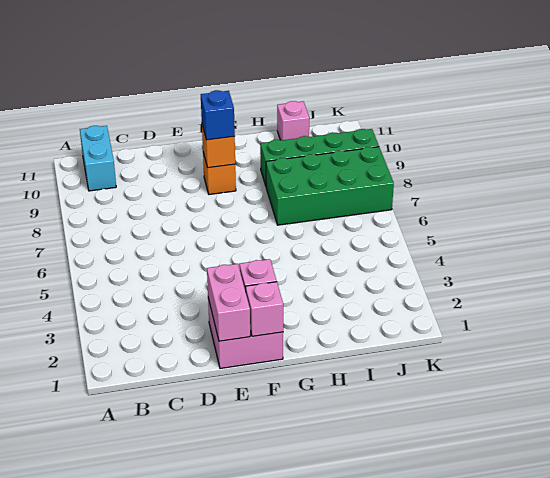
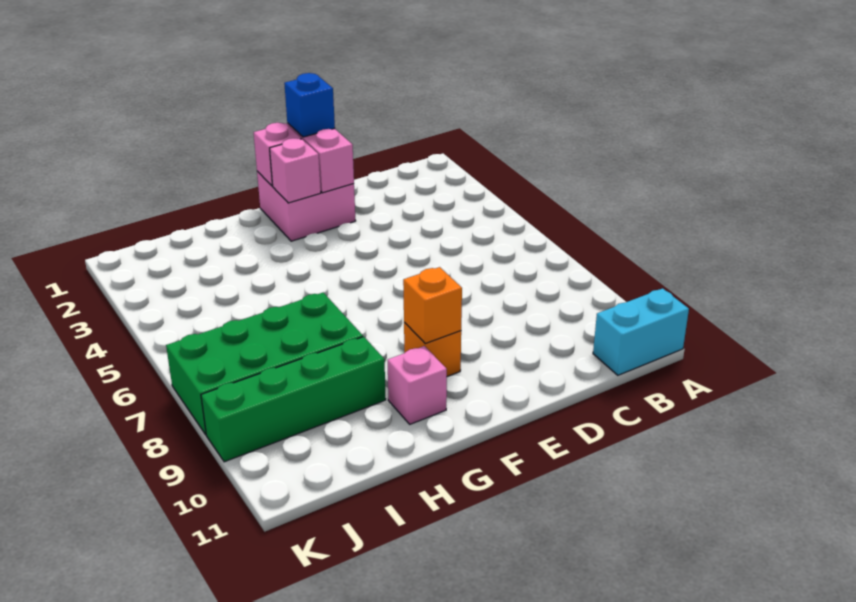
cyan brick B10:B11 level 1 -> cyan brick A11:B11 level 1
blue brick F9 level 3 -> blue brick E1 level 3
pink brick I11 level 1 -> pink brick G10 level 1

